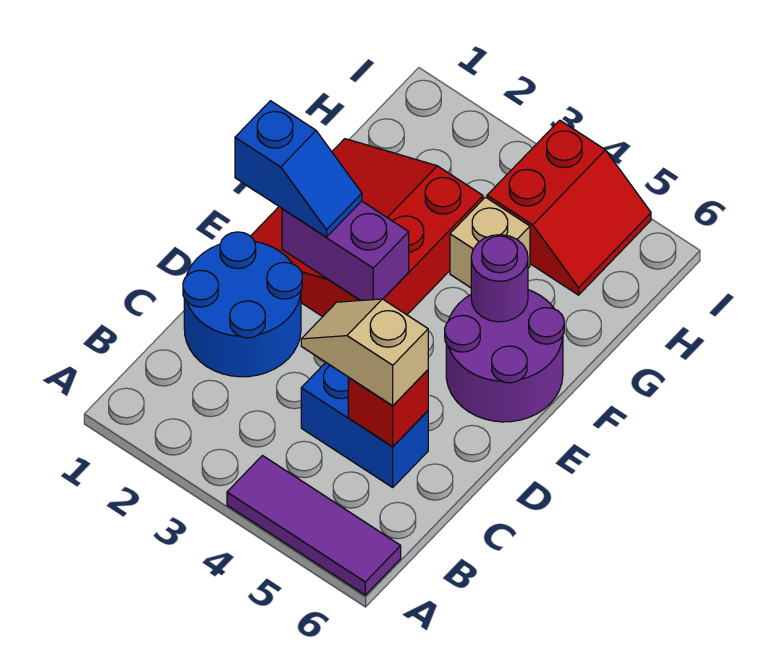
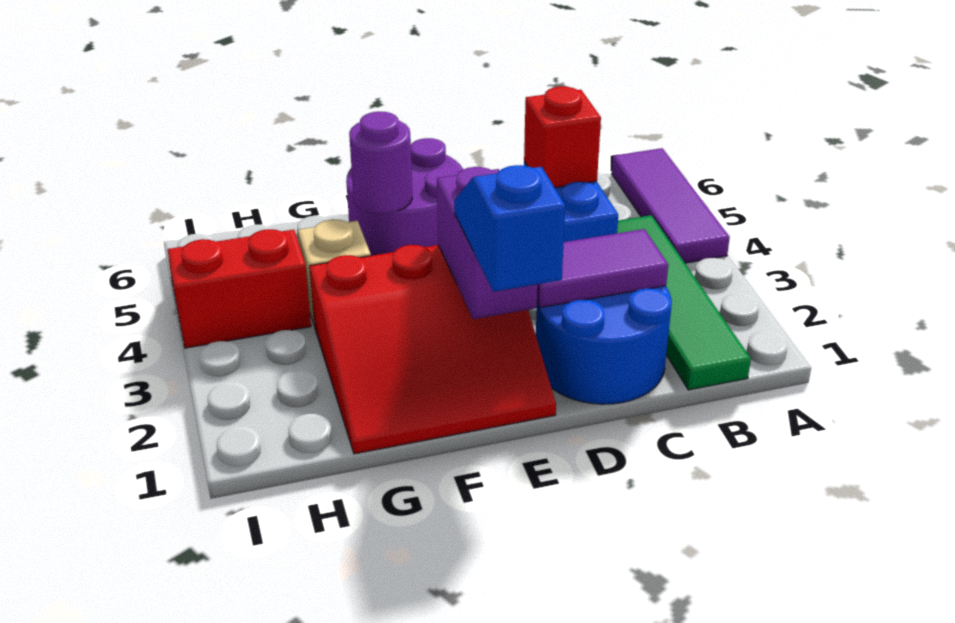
none -> green tile B1:B4 level 1
none -> purple tile C2:D2 level 2
tan slope C4:C5 level 3 top 5 -> none

